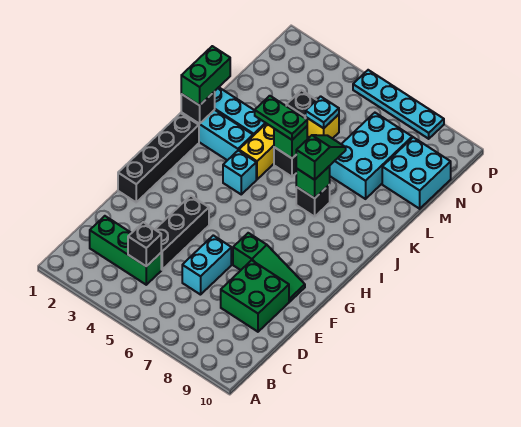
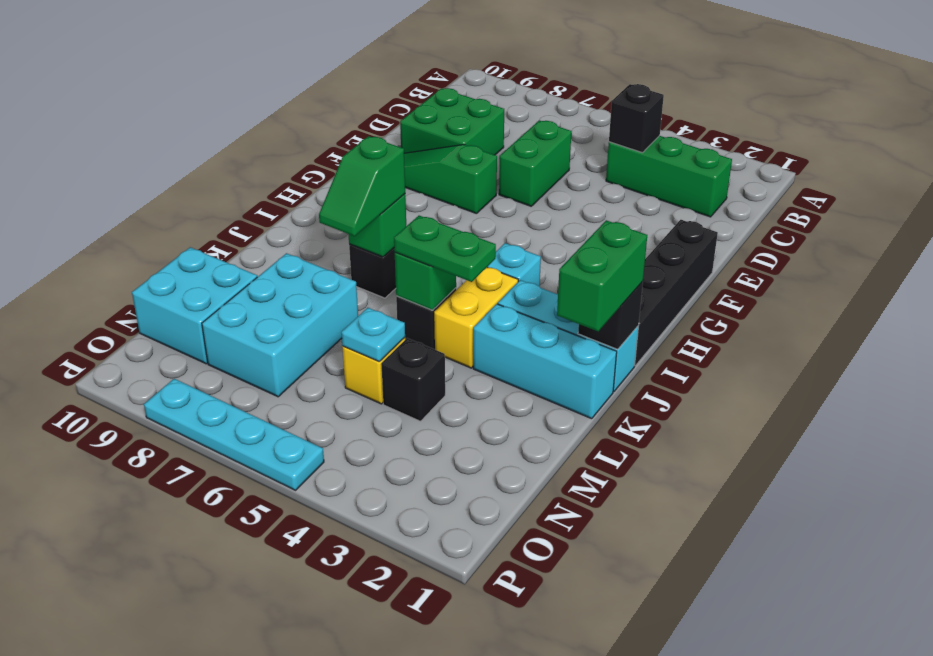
black brick D4:F4 level 1 -> none
cyan brick D6:E6 level 1 -> green brick D6:E6 level 1

